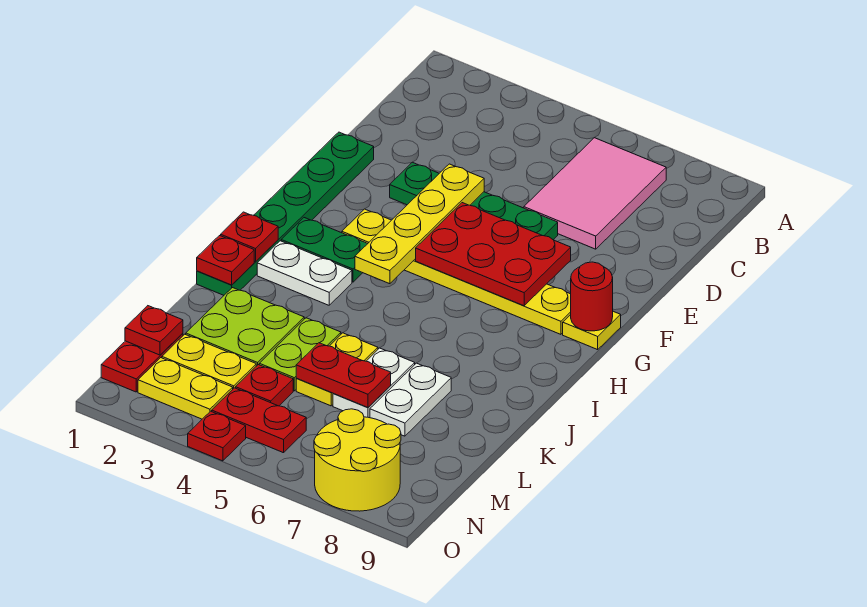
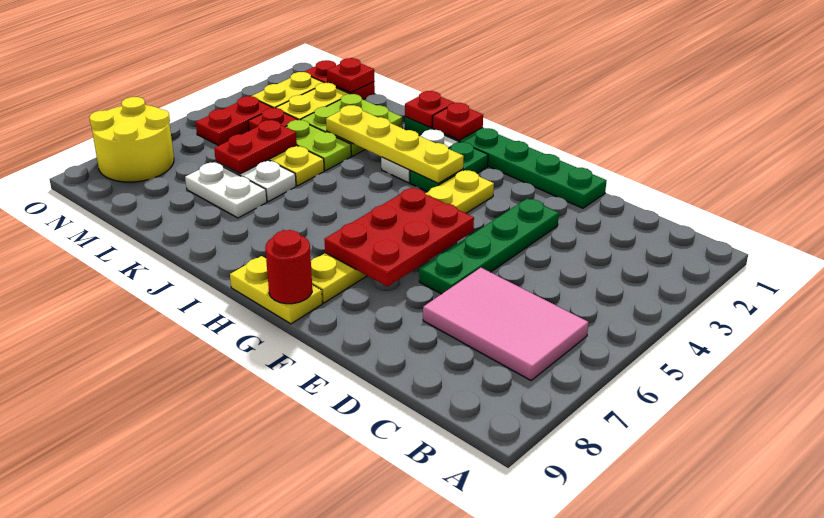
yellow plate E4:H4 level 2 -> yellow plate H3:K3 level 2
yellow plate G9 level 1 -> yellow plate G9:H9 level 1
red plate O4 level 1 -> none

